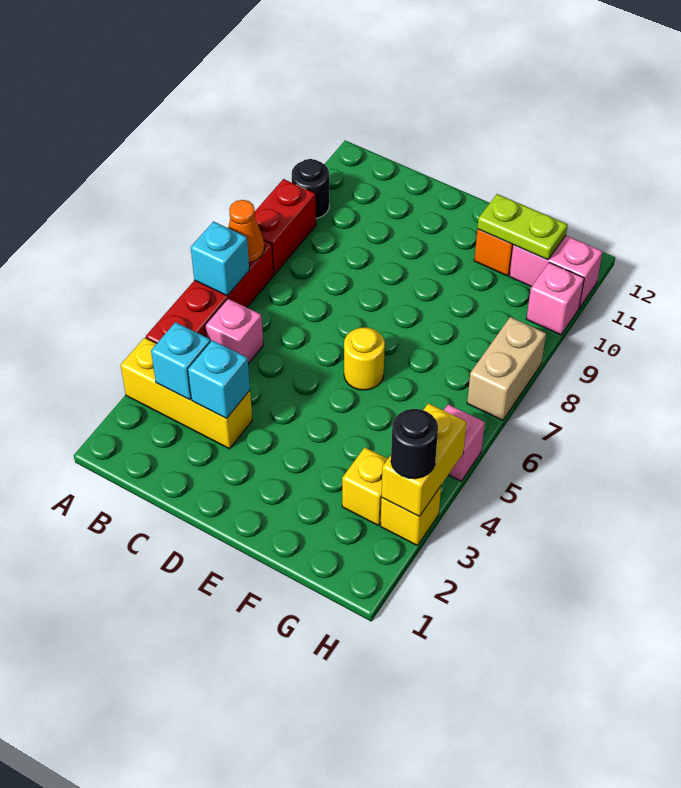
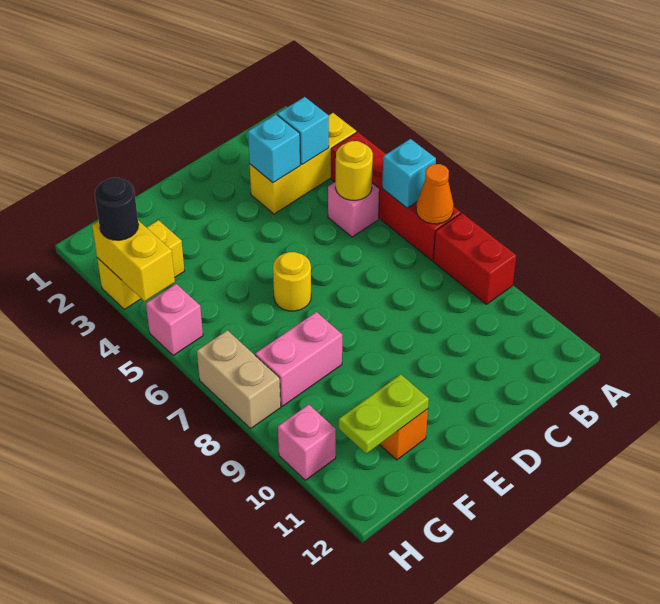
black round brick A10 level 1 -> none
none -> yellow round brick B5 level 2
pink brick G11:H11 level 1 -> pink brick F8:G8 level 1

